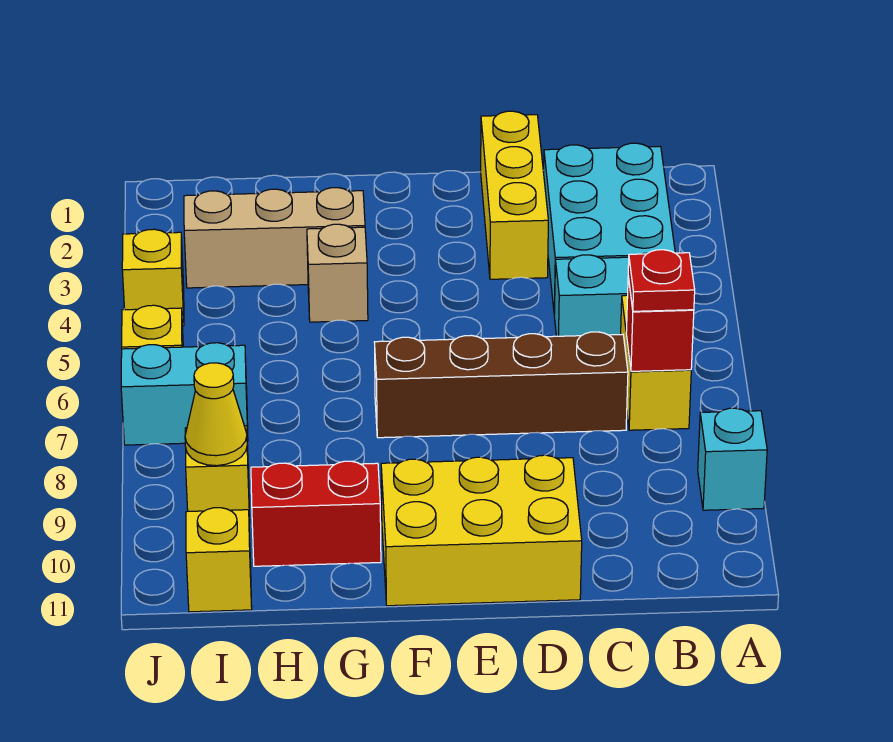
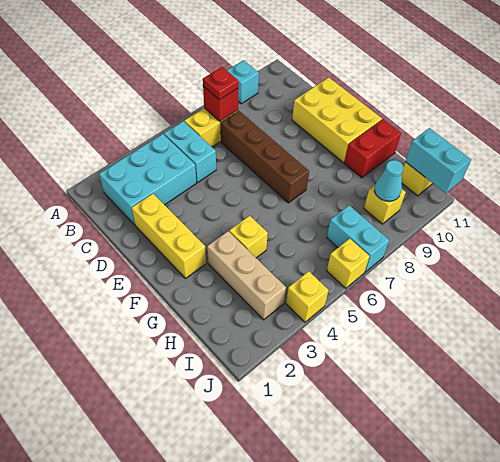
yellow brick D1:D3 level 1 -> yellow brick D2:F2 level 1
tan brick G4 level 1 -> yellow brick G4 level 1
red brick G10:H10 level 1 -> red brick G10:G11 level 1
yellow cone I9 level 2 -> cyan cone I9 level 2
none -> cyan brick I11:J11 level 2

